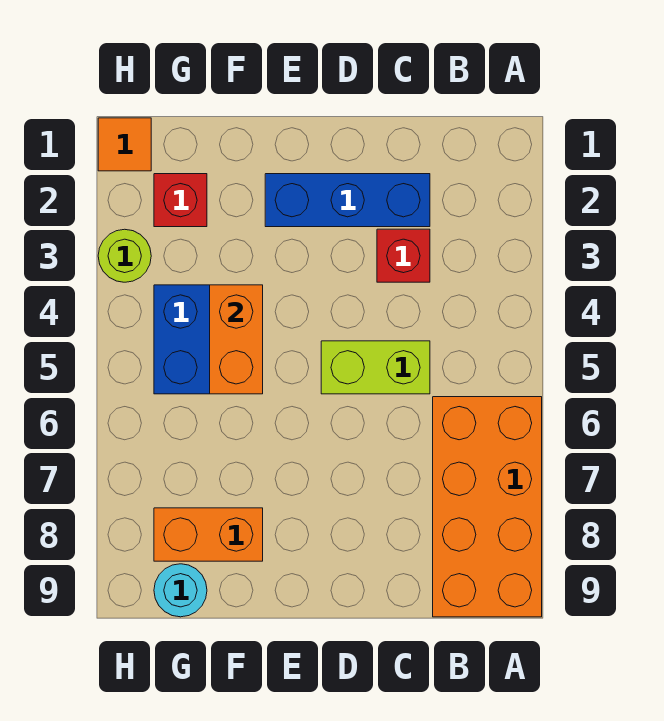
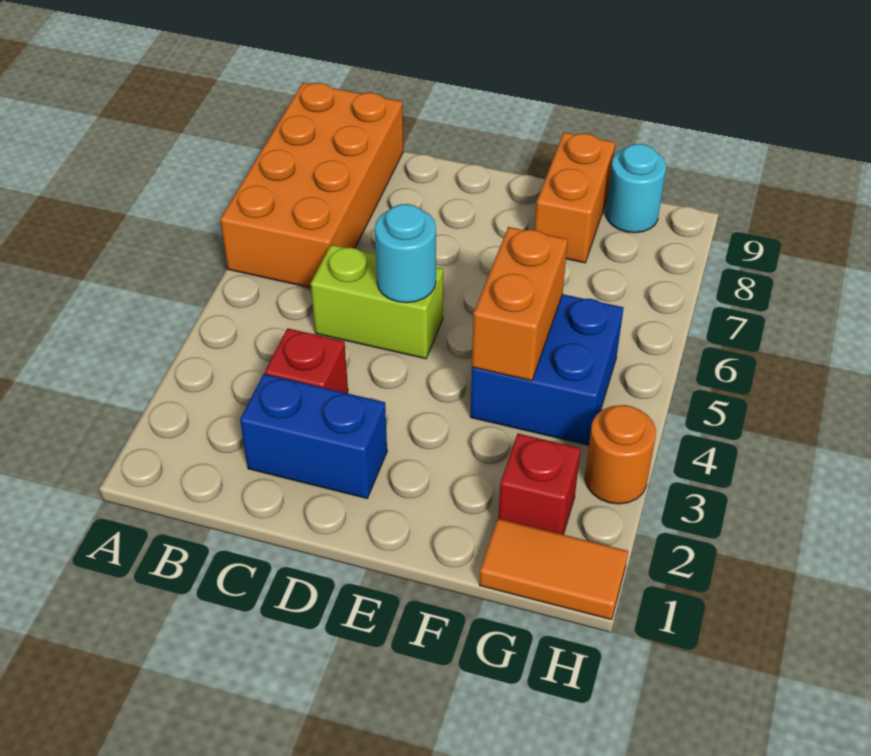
blue brick C2:E2 level 1 -> blue brick C2:D2 level 1
none -> cyan round brick D5 level 2
orange brick F8:G8 level 1 -> orange brick F8:F9 level 1
orange tile H1 level 1 -> orange tile G1:H1 level 1
lime round brick H3 level 1 -> orange round brick H3 level 1

